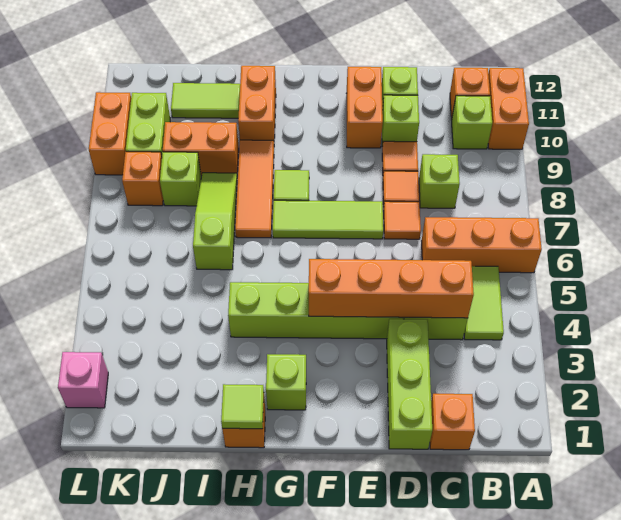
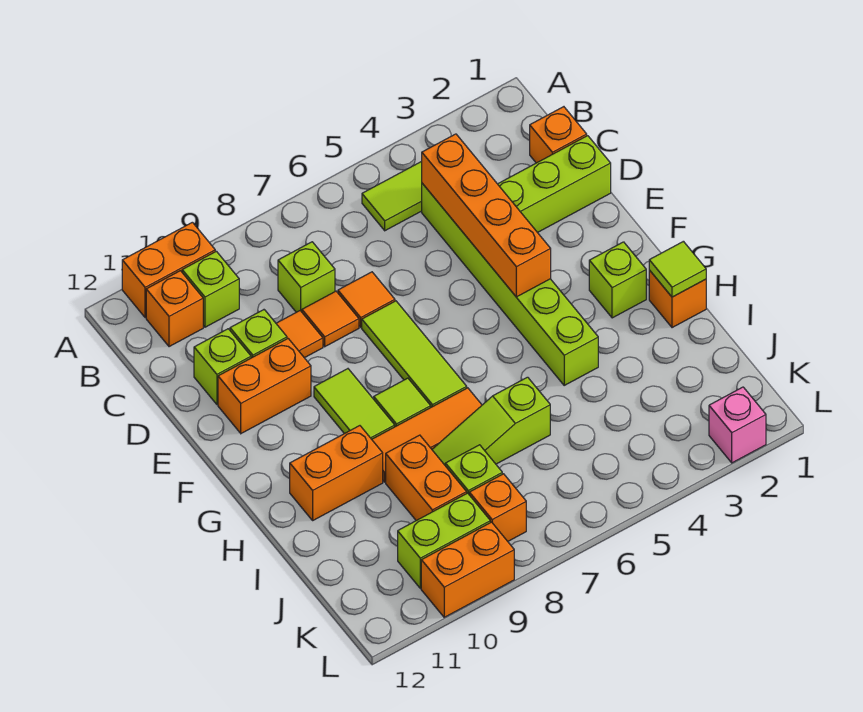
orange brick A6:C6 level 1 -> none
lime tile I11:J11 level 1 -> lime tile F9:G9 level 1

